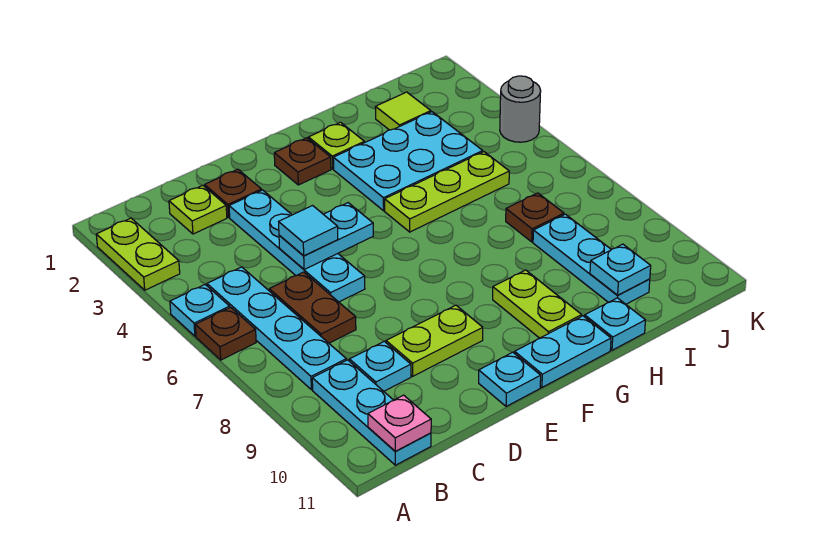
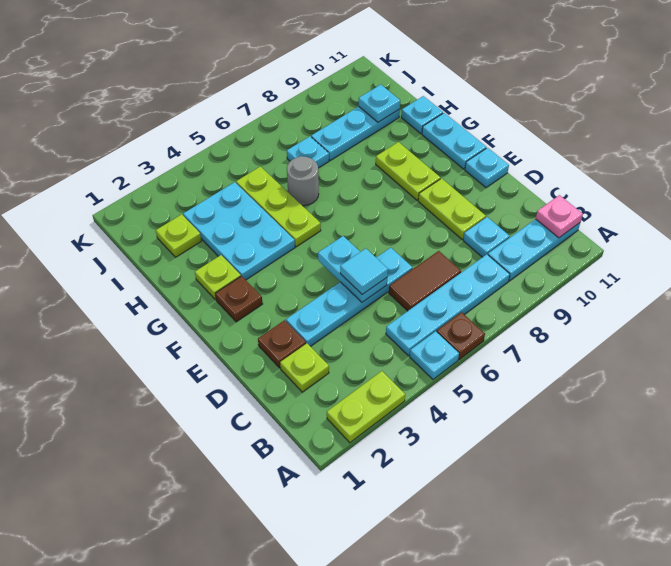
brown plate C6:C7 level 1 -> brown tile C6:C7 level 1
lime plate G9:G10 level 1 -> lime plate F9:G9 level 1
lime tile I2 level 1 -> lime plate I2 level 1
brown plate I7 level 1 -> cyan plate I7 level 1
grey round brick K4 level 1 -> grey round brick H6 level 1

